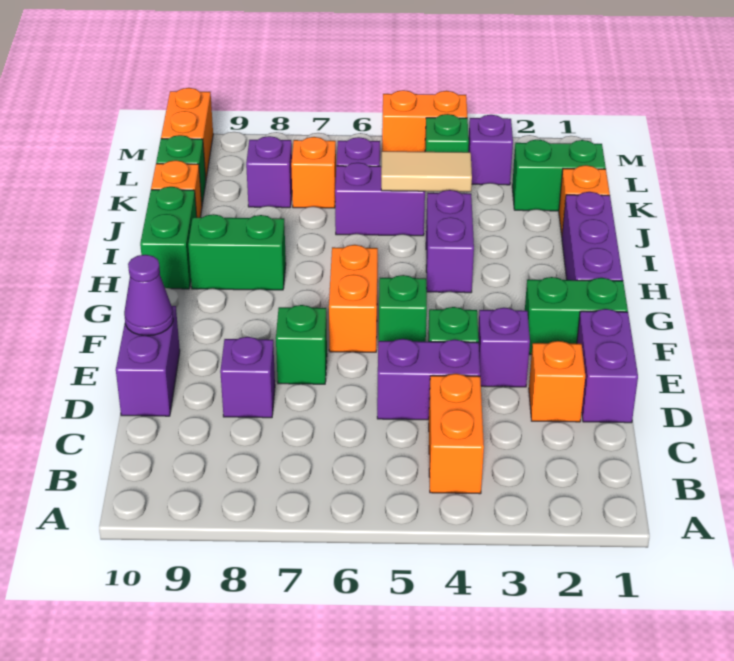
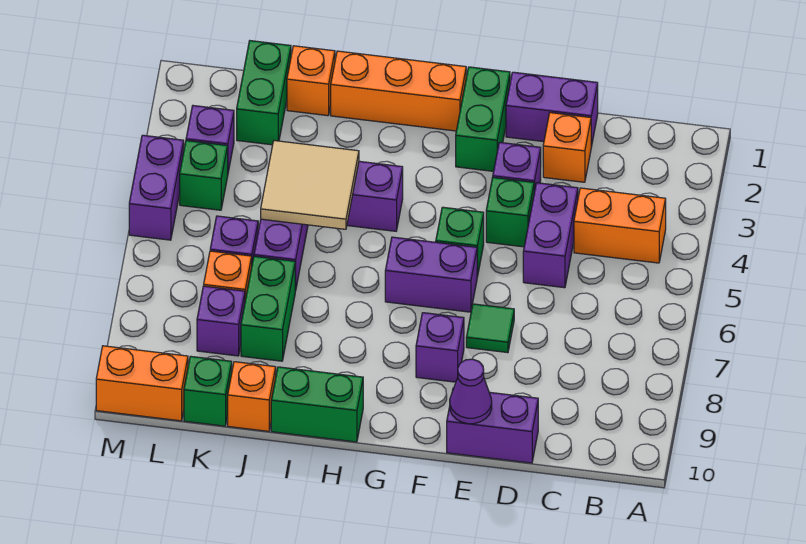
purple brick D8 level 1 -> purple brick F8 level 1
green brick E7 level 1 -> green tile E7 level 1
orange brick F6:G6 level 1 -> purple brick F6:G6 level 1
purple brick G1:I1 level 1 -> orange brick G1:I1 level 1
green brick H8:H9 level 1 -> green brick J7:J8 level 1
tan tile J4:J5 level 2 -> tan tile I4:J5 level 2
orange brick M4:M5 level 1 -> purple brick M4:M5 level 1

